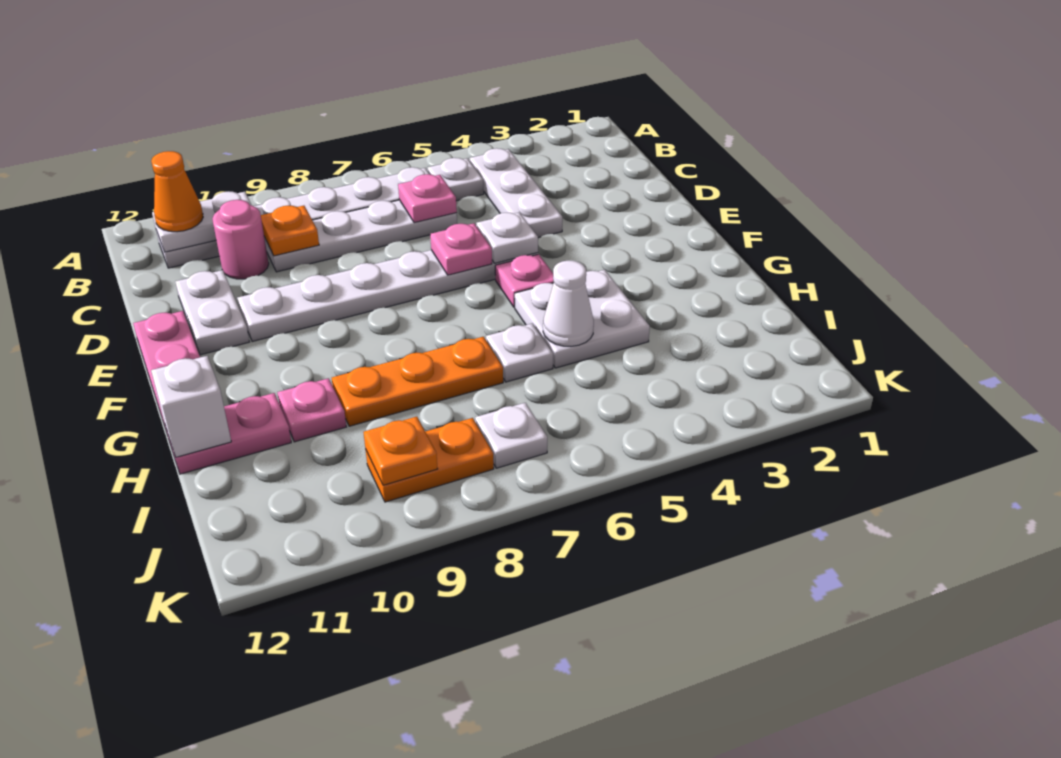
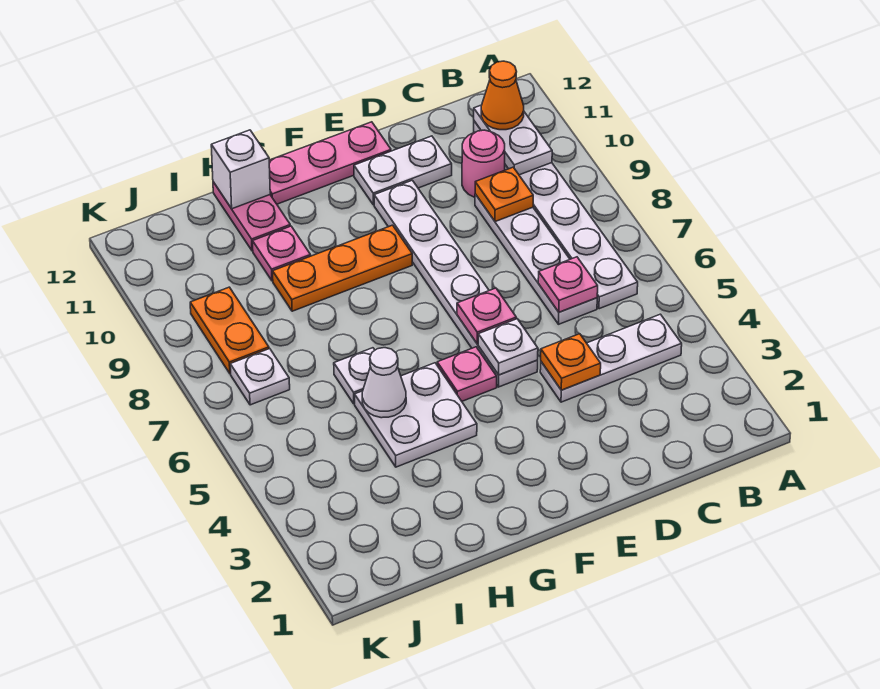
white plate B5 level 1 -> none
orange plate H7:H9 level 1 -> orange plate F9:H9 level 1
orange plate J9 level 2 -> orange plate D4 level 2

